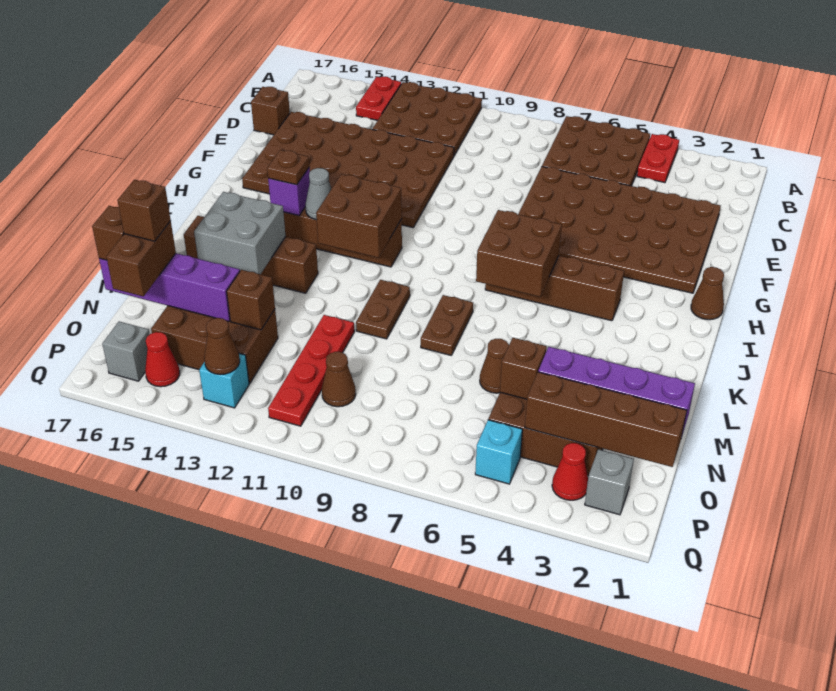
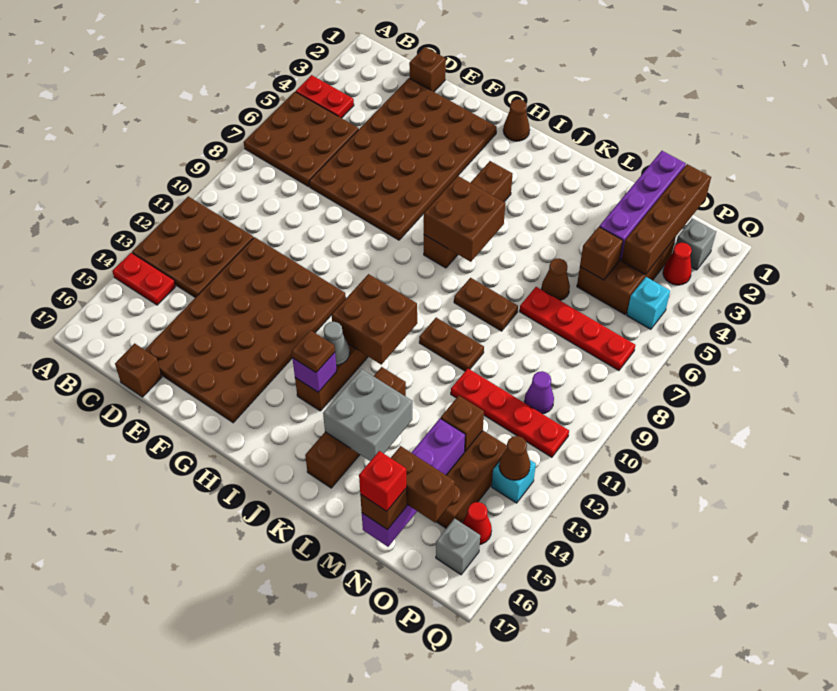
none -> red plate M7:P7 level 1
brown brick N16 level 4 -> brown brick D1 level 1
none -> red brick N17 level 4
brown cone O10 level 1 -> purple cone O10 level 1

